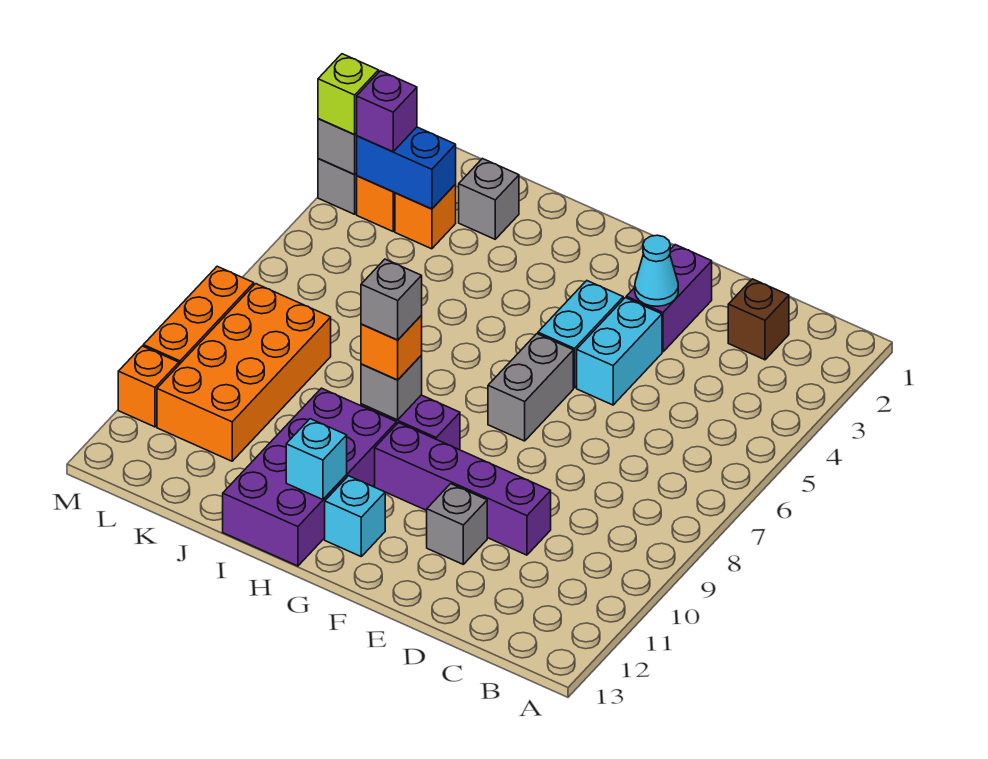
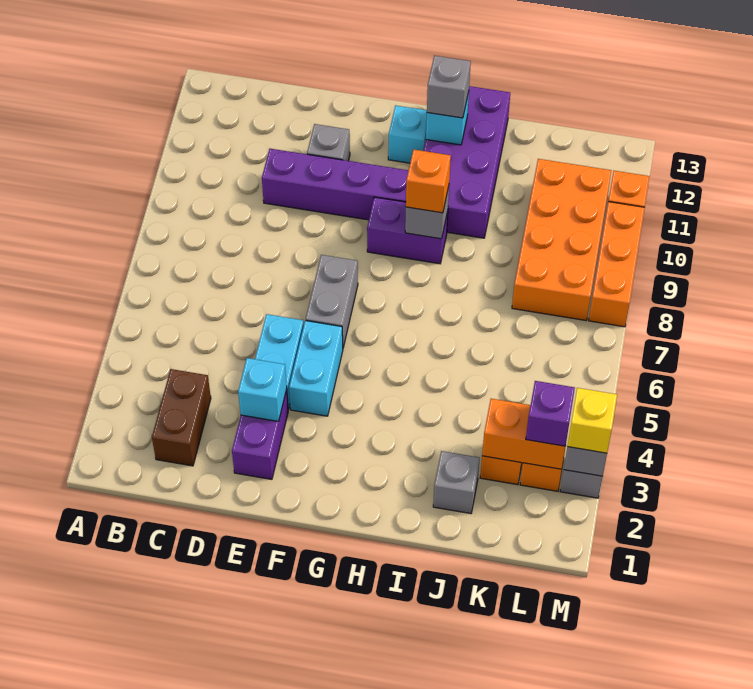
brown brick C2 level 1 -> brown brick C2:C3 level 1
cyan cone E3 level 2 -> cyan brick E3 level 2
grey brick H9 level 4 -> grey brick H12 level 3
blue brick K3:L3 level 2 -> orange brick K3:L3 level 2
lime brick M3 level 3 -> yellow brick M3 level 3

